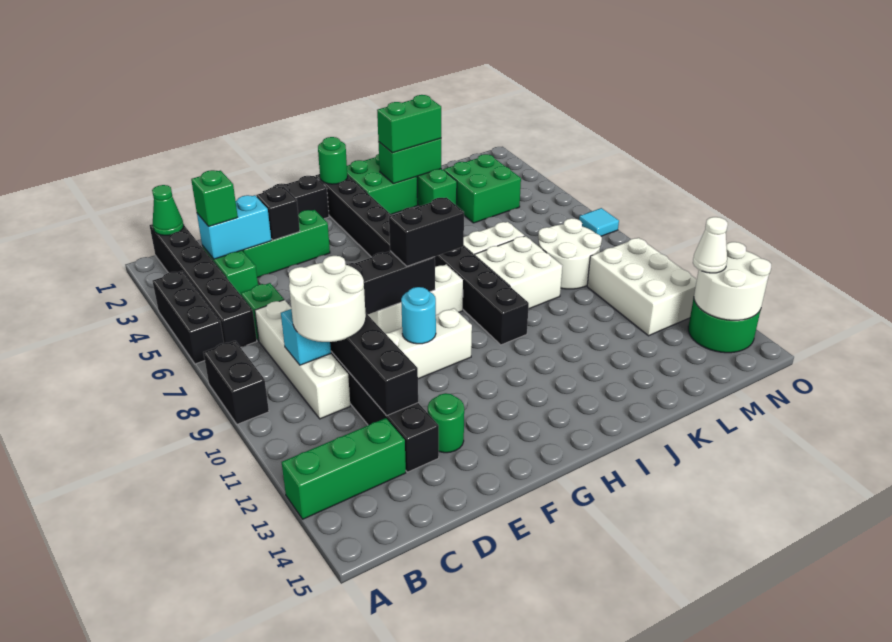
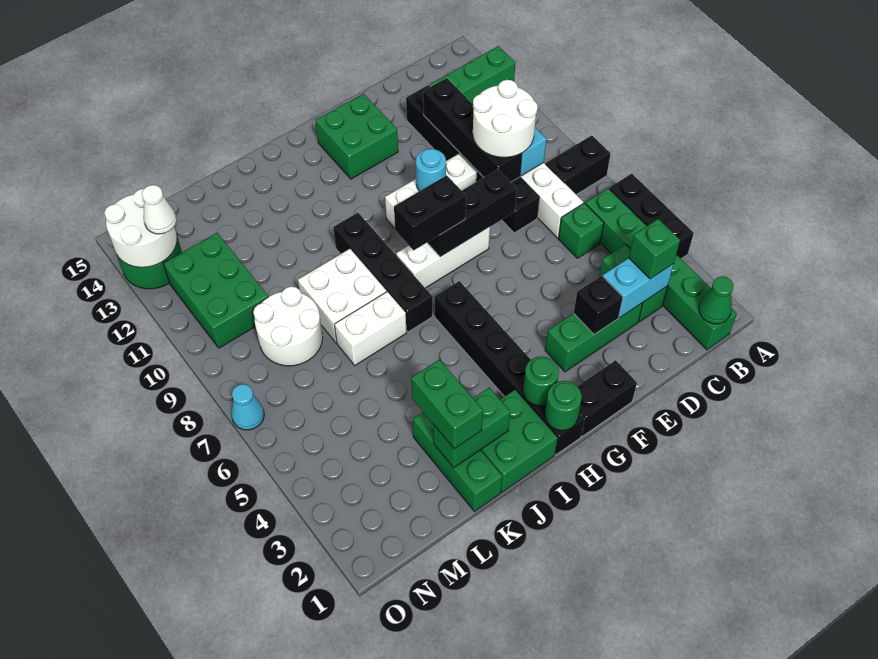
black brick A8:A9 level 1 -> black brick A8:B8 level 1
black brick B1:B6 level 1 -> green brick B1:B6 level 1
green round brick E13 level 1 -> green round brick H2 level 2
green brick J2:K2 level 3 -> green brick K2:K3 level 3
green brick L3:M4 level 1 -> green brick F13:G14 level 1
white brick M10:N12 level 1 -> green brick M10:N12 level 1
cyan tile O7 level 1 -> cyan cone O7 level 1

